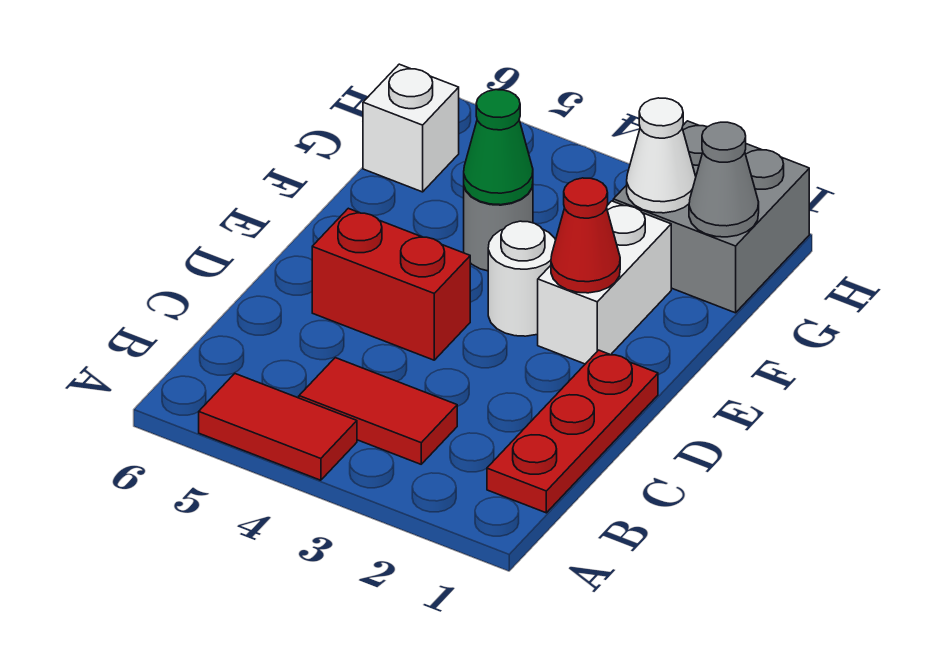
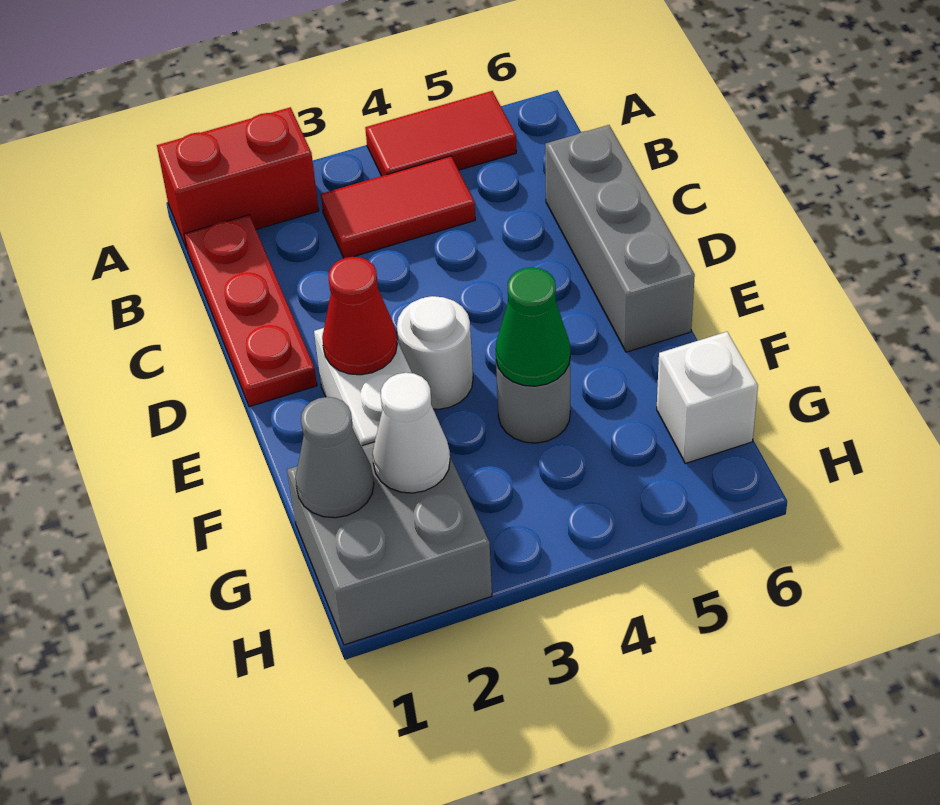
none -> grey brick C6:E6 level 1
red brick D4:D5 level 1 -> red brick A1:A2 level 1

